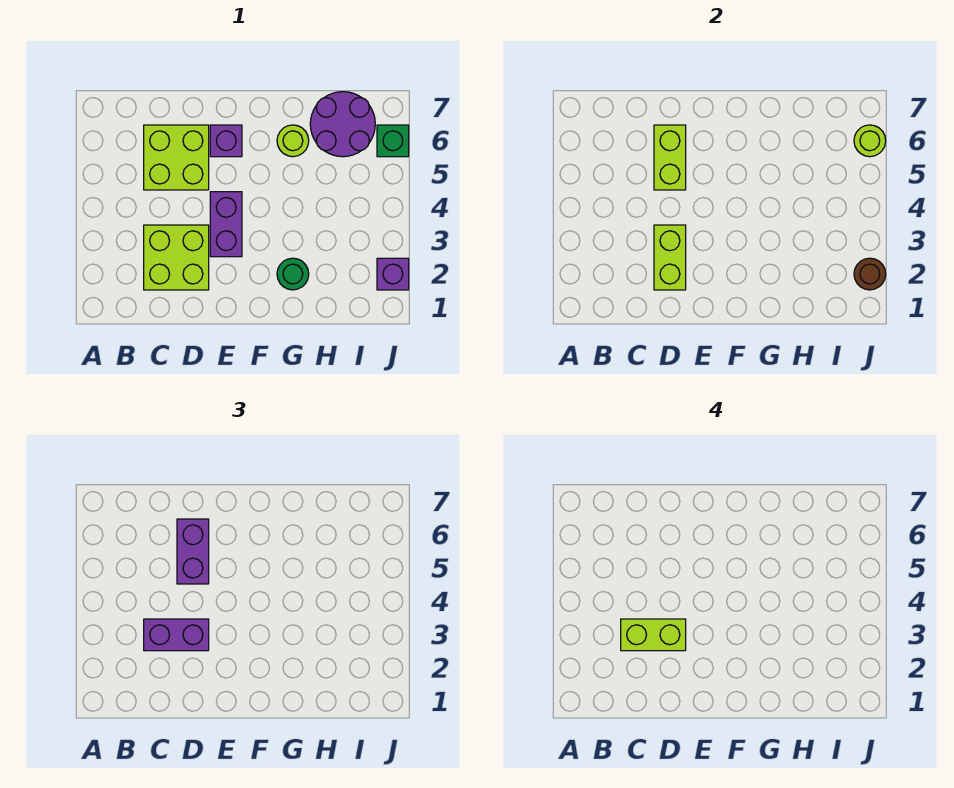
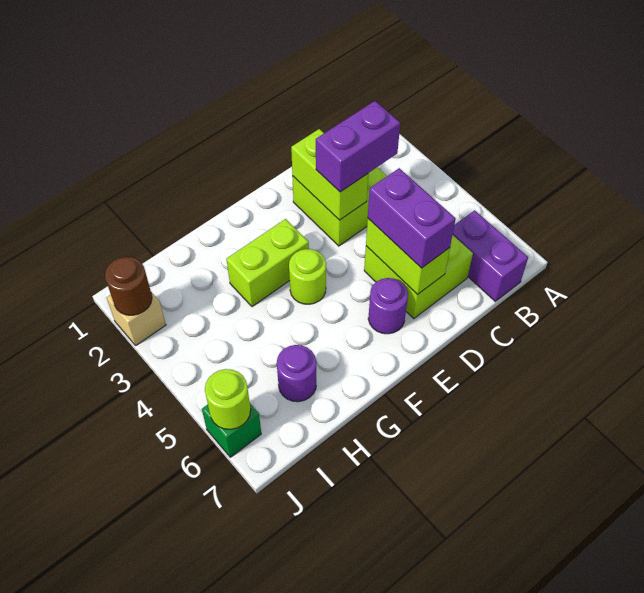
lime brick C3:D3 level 4 -> lime brick F3:G3 level 1
purple brick E3:E4 level 1 -> purple brick B6:B7 level 1
purple brick E6 level 1 -> purple round brick E6 level 1
green round brick G2 level 1 -> none
lime round brick G6 level 1 -> lime round brick F4 level 1
purple round brick H6:I7 level 1 -> purple round brick H6 level 1
purple brick J2 level 1 -> tan brick J2 level 1

